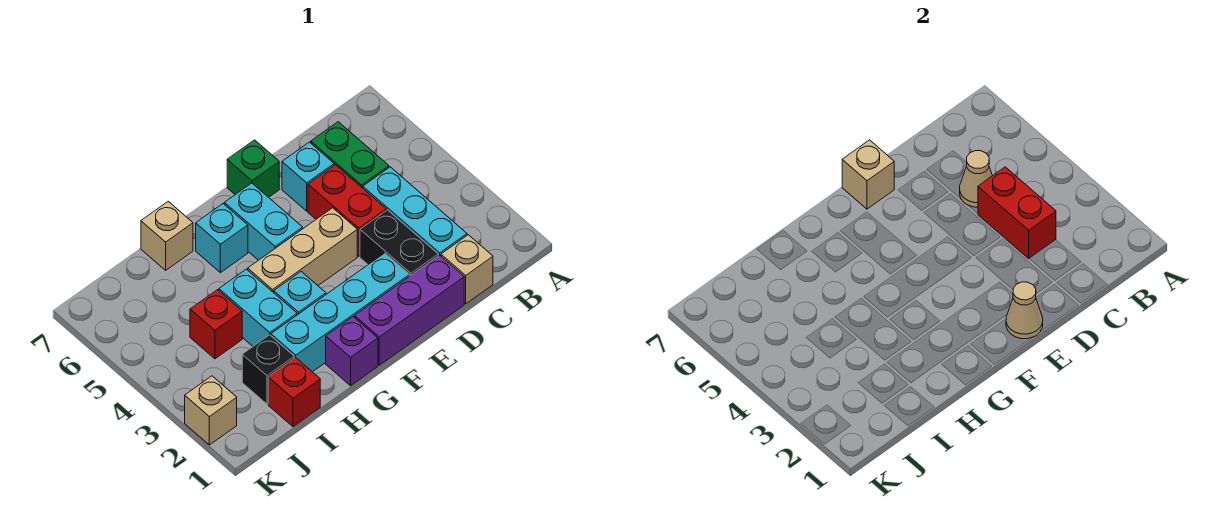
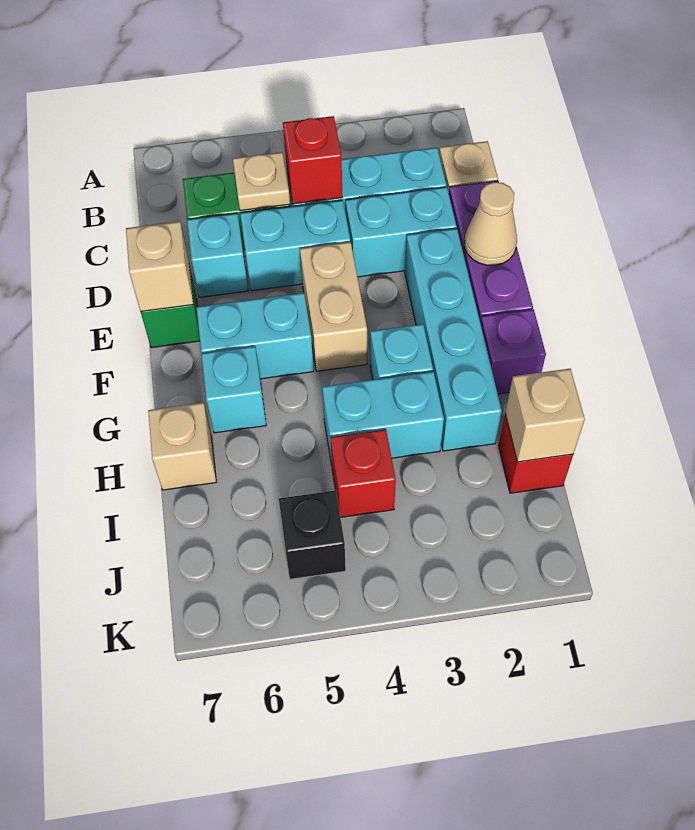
red brick C3:C4 level 2 -> red brick C4 level 2
tan cone C5 level 2 -> tan plate C5 level 2
black brick D2:D3 level 1 -> cyan brick D2:D3 level 1
red brick D4:D5 level 1 -> cyan brick D4:D5 level 1
tan brick E4:G4 level 1 -> tan brick E4:F4 level 1
black brick I2 level 1 -> black brick J5 level 1
tan brick K2 level 1 -> tan brick I1 level 2

